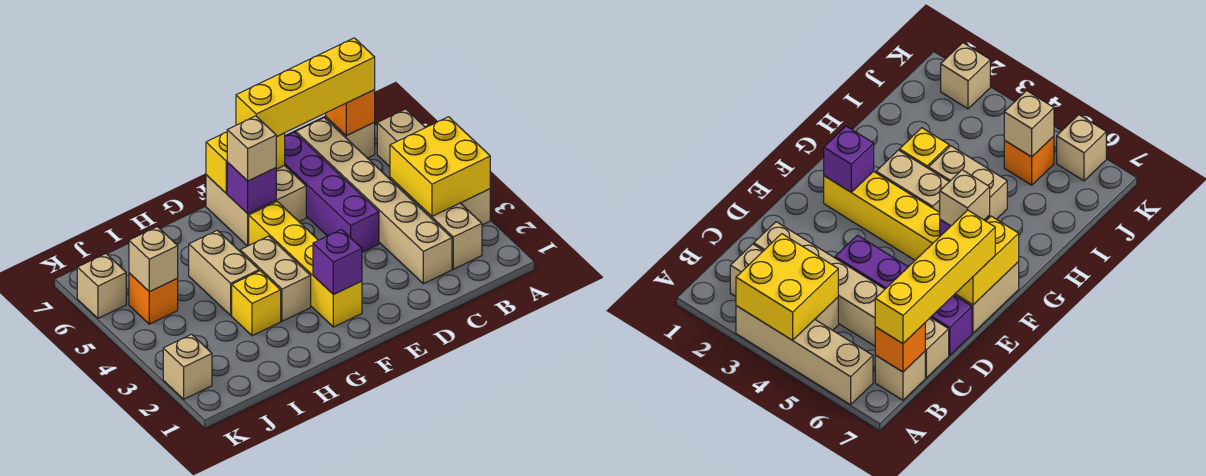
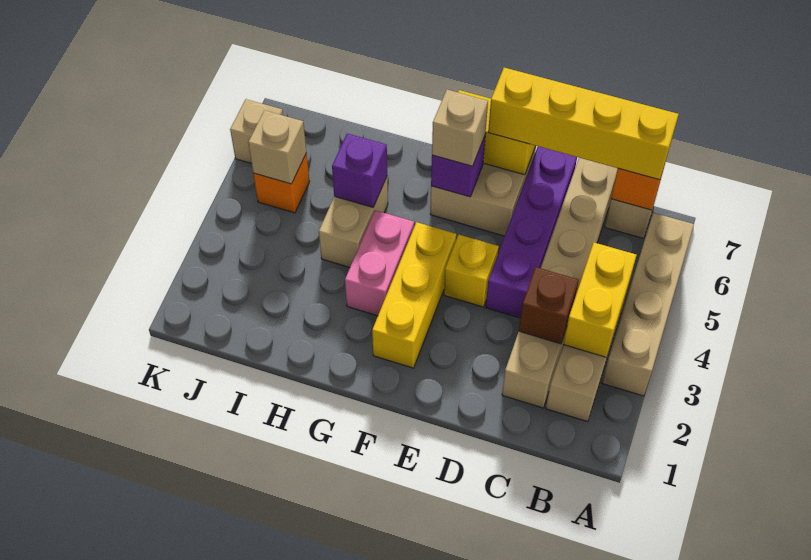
yellow brick A3:B4 level 2 -> yellow brick B3:B4 level 2
none -> brown brick C3 level 2
yellow brick F2:F5 level 1 -> yellow brick F2:F4 level 1
purple brick F2 level 2 -> purple brick H5 level 2
tan brick G3:G4 level 1 -> pink brick G3:G4 level 1
yellow brick H3 level 1 -> yellow brick E4 level 1
tan brick K2 level 1 -> none

